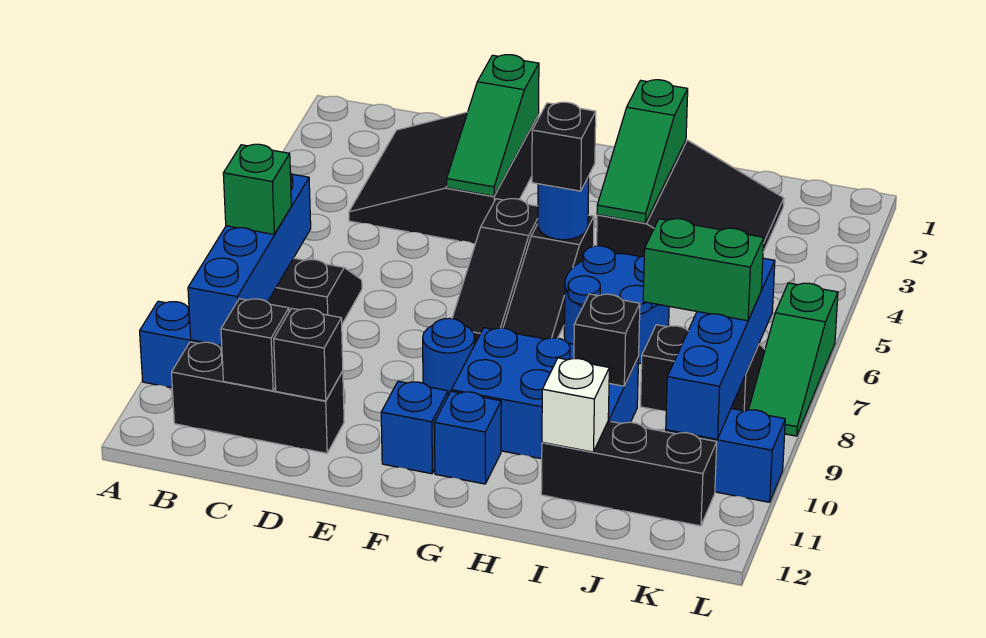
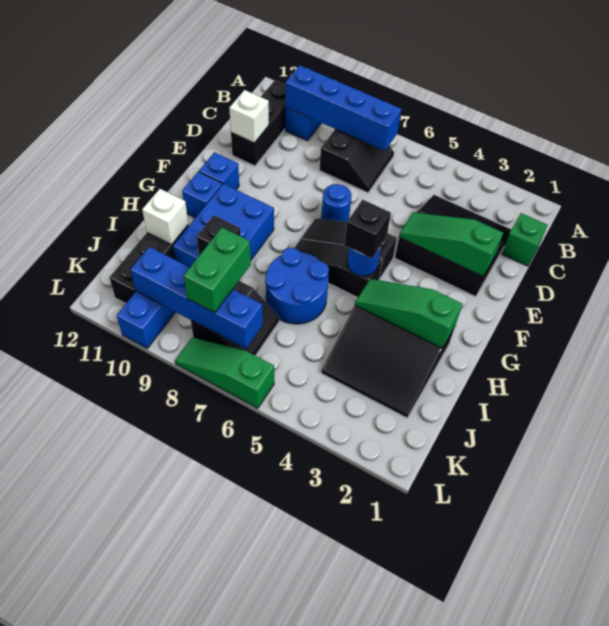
green brick B8 level 3 -> green brick C1 level 1
black brick C11 level 2 -> none
black brick D11 level 2 -> white brick D11 level 2
blue round brick F9 level 1 -> blue round brick E7 level 1

